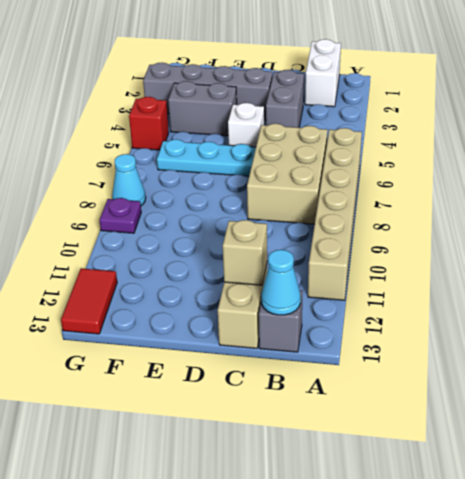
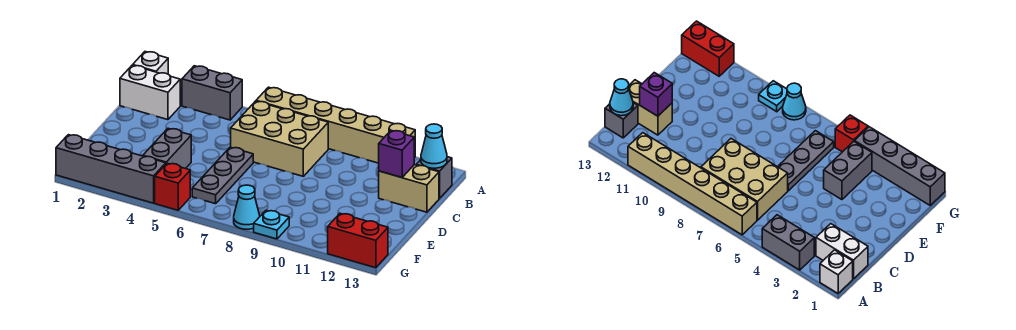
grey brick C3:C4 level 1 -> grey brick A3:A4 level 1
tan brick C12 level 2 -> purple brick C12 level 2
grey brick D3:G3 level 1 -> grey brick G1:G4 level 1
white brick D5 level 1 -> white brick A1 level 1
cyan plate D6:F6 level 1 -> grey plate D6:F6 level 1
purple plate G9 level 1 -> cyan plate G9 level 1
red tile G12:G13 level 1 -> red brick G12:G13 level 1

